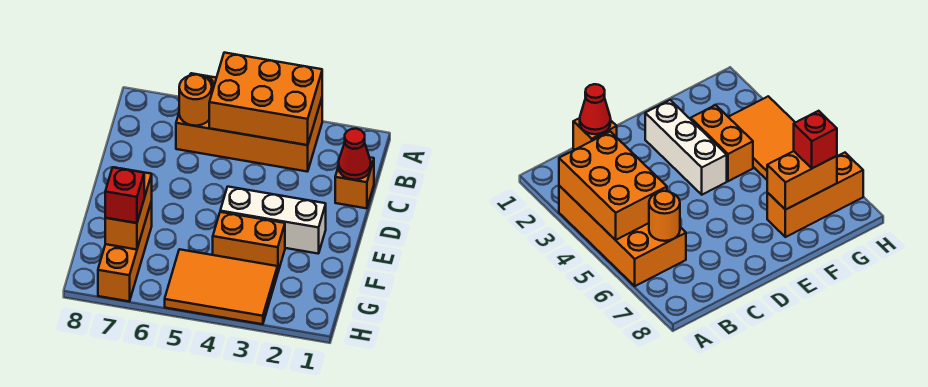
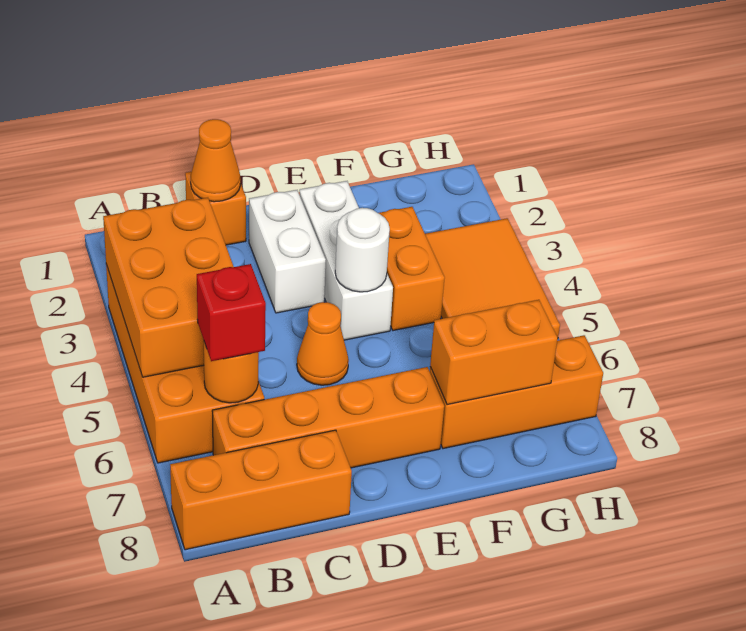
none -> orange brick A8:C8 level 1
none -> orange brick B7:E7 level 1
red cone C1 level 2 -> orange cone C1 level 2
none -> white brick D2:D3 level 1
none -> orange cone D5 level 1
none -> white round brick E4 level 2
red brick G7 level 3 -> red brick B6 level 3

